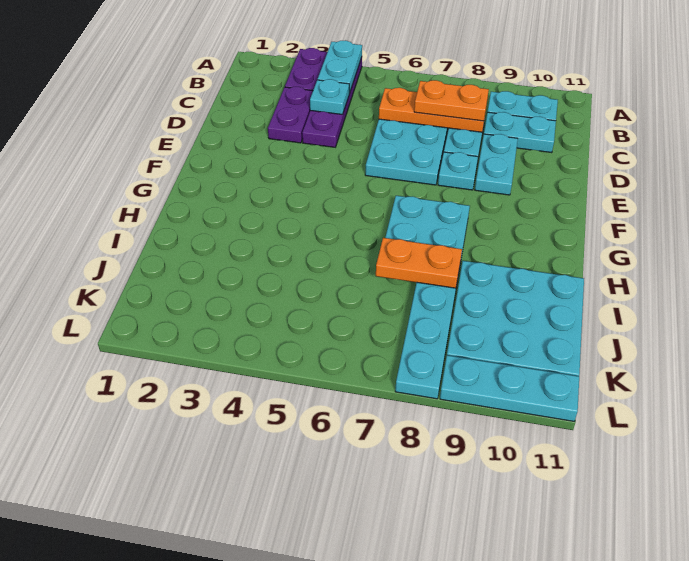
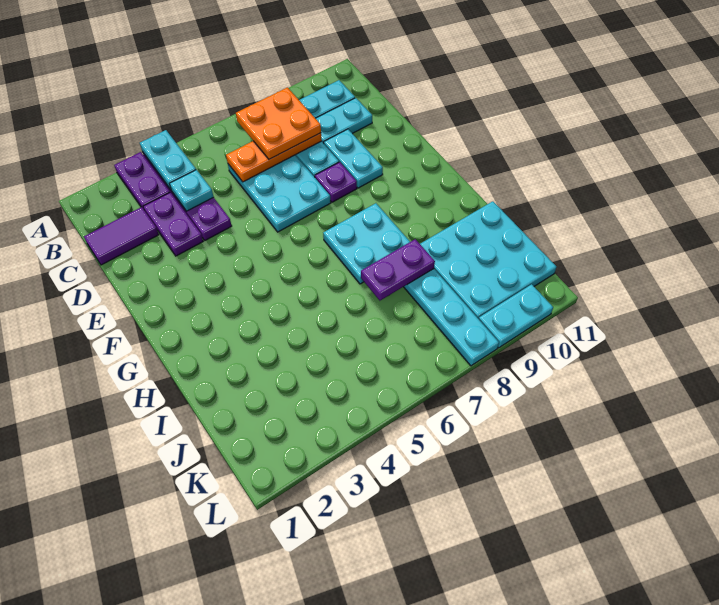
none -> purple tile C1:C2 level 1
orange plate C7:C8 level 3 -> orange plate B7:C8 level 3
cyan plate E8 level 1 -> purple plate E8 level 1
orange plate I7:I8 level 2 -> purple plate I7:I8 level 2
cyan plate L9:L11 level 1 -> cyan plate L9:L10 level 1

